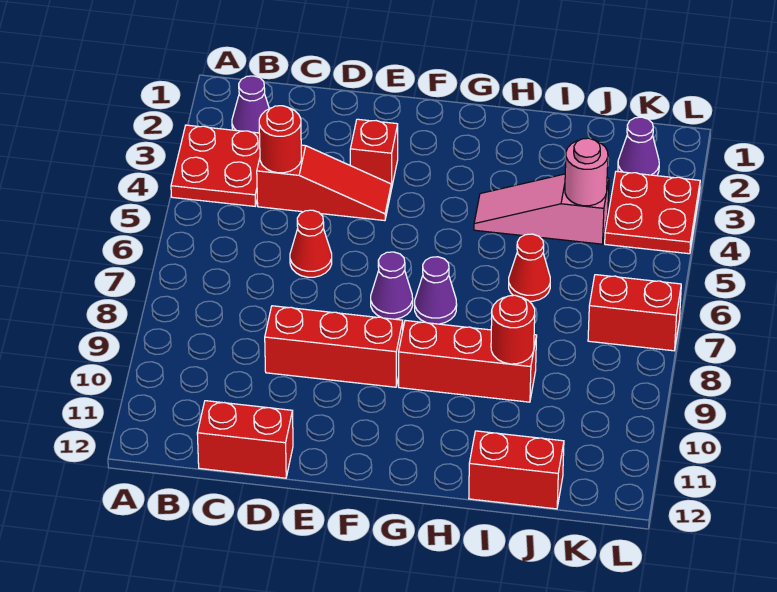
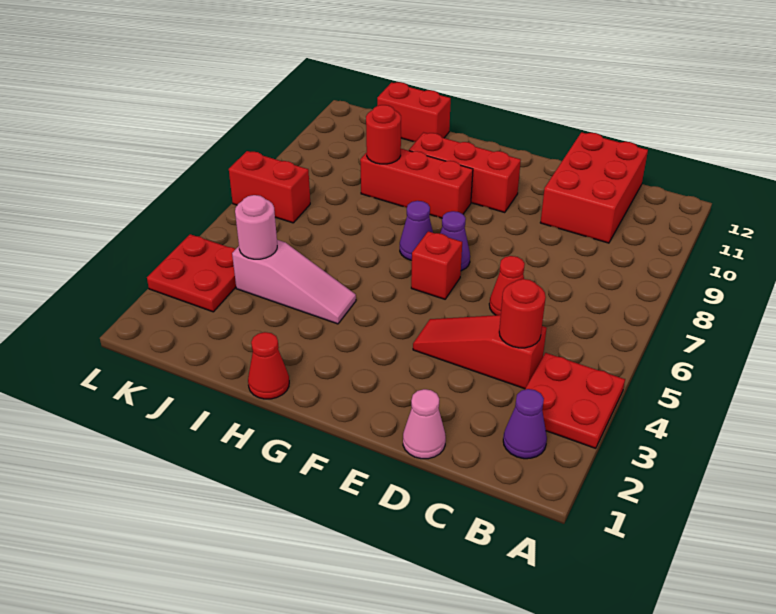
red brick C12:D12 level 1 -> red brick C10:D12 level 1
none -> pink cone D1 level 1
red brick D9:F9 level 1 -> red brick F10:H10 level 1
red brick E3 level 1 -> red brick F6 level 1
red cone I6 level 1 -> red cone H1 level 1
purple cone K2 level 1 -> none

